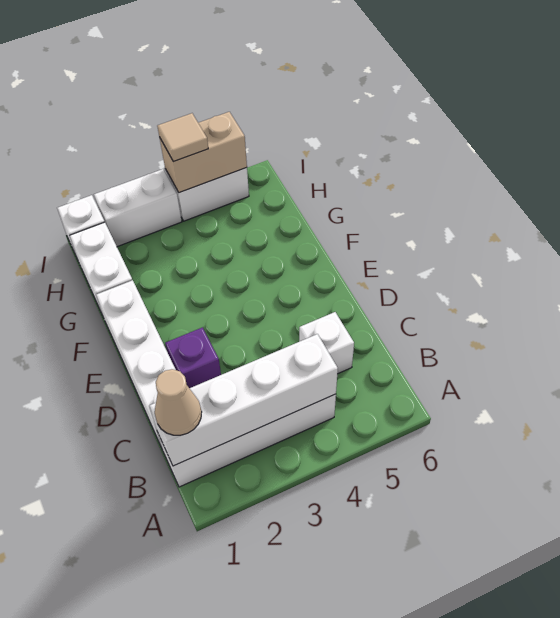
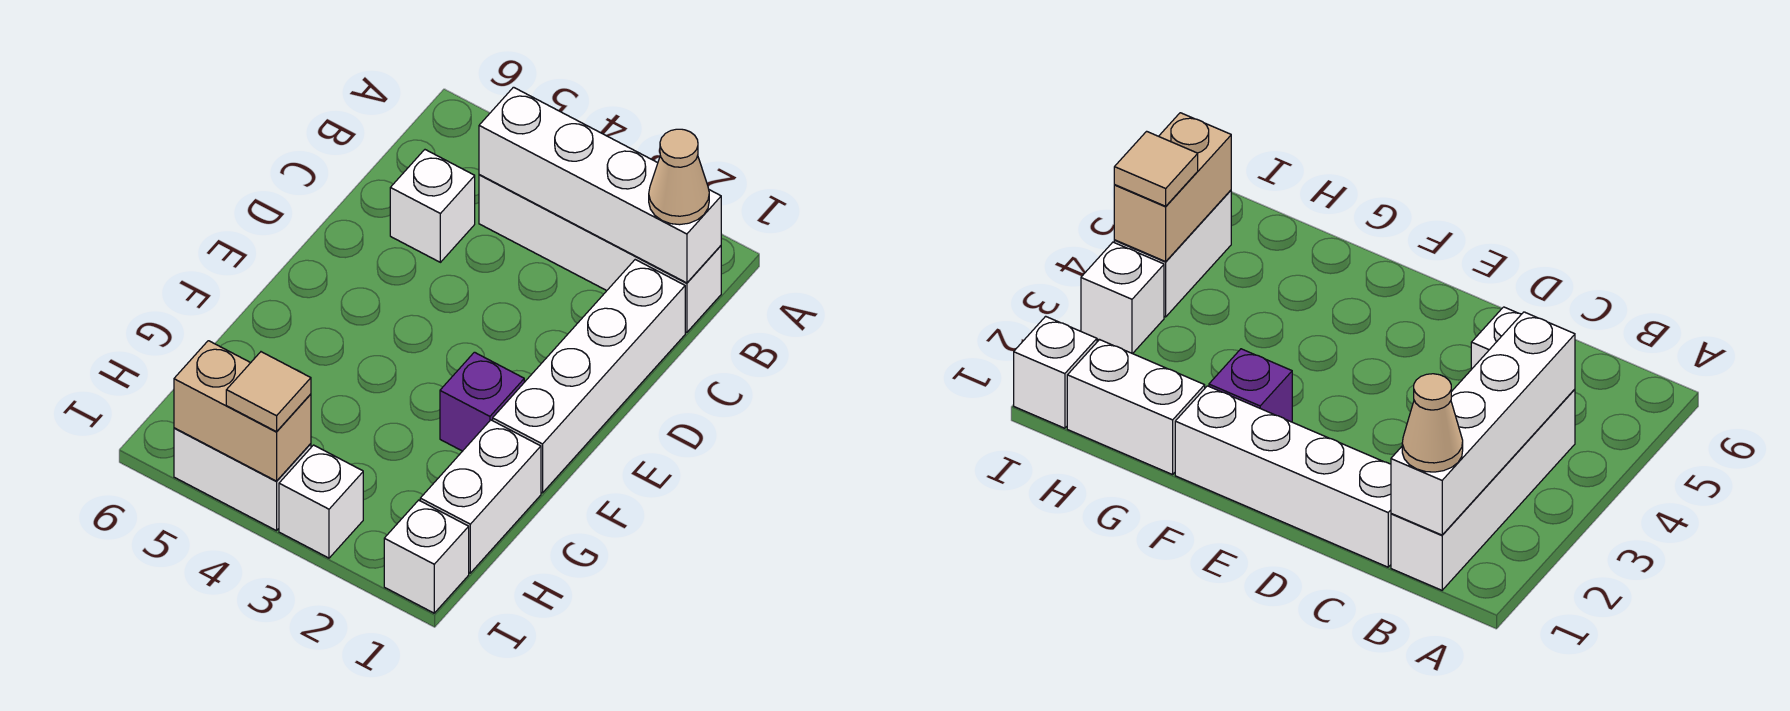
purple brick D2 level 1 -> purple brick F2 level 1
white brick I2:I3 level 1 -> white brick I3 level 1

